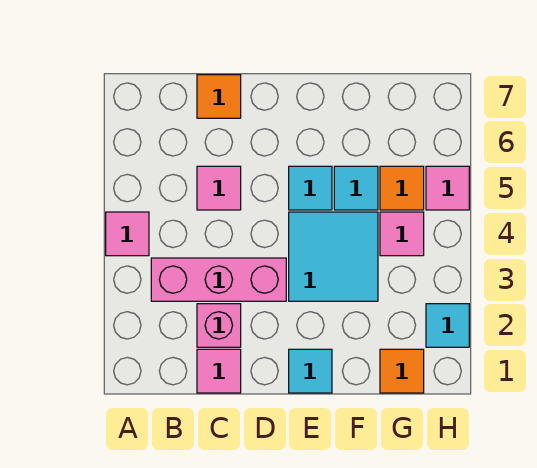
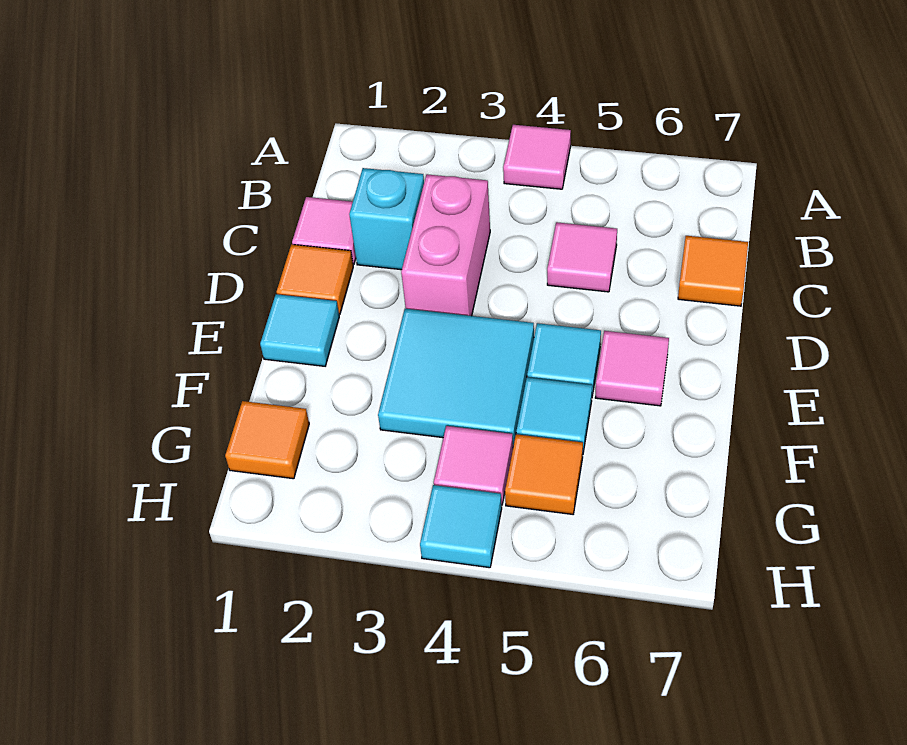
pink brick B3:D3 level 1 -> pink brick C3:D3 level 1
pink brick C2 level 1 -> cyan brick C2 level 1
none -> orange tile D1 level 1
cyan tile H2 level 1 -> cyan tile H4 level 1
pink tile H5 level 1 -> pink tile E6 level 1

